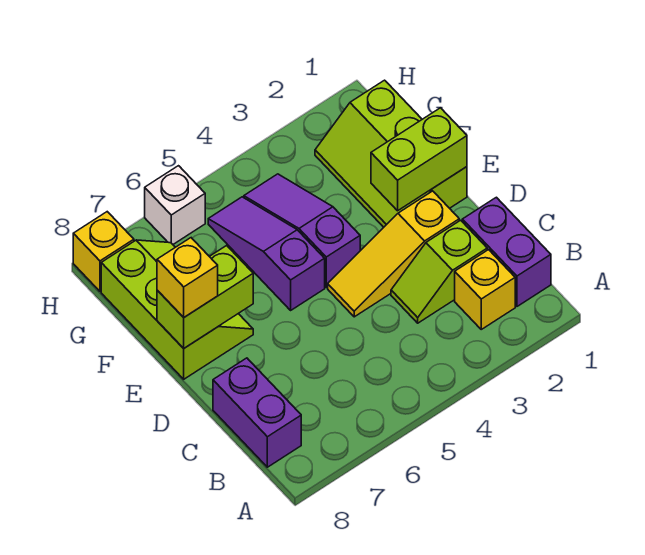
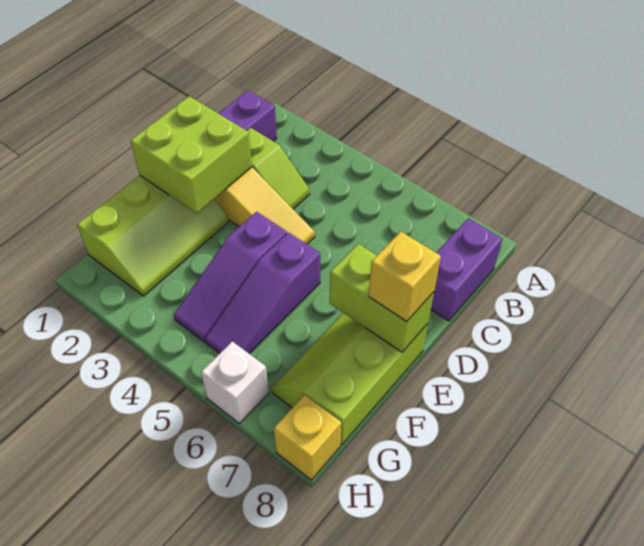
yellow brick B2 level 1 -> none
lime brick E1:E2 level 2 -> lime brick D1:E2 level 2

